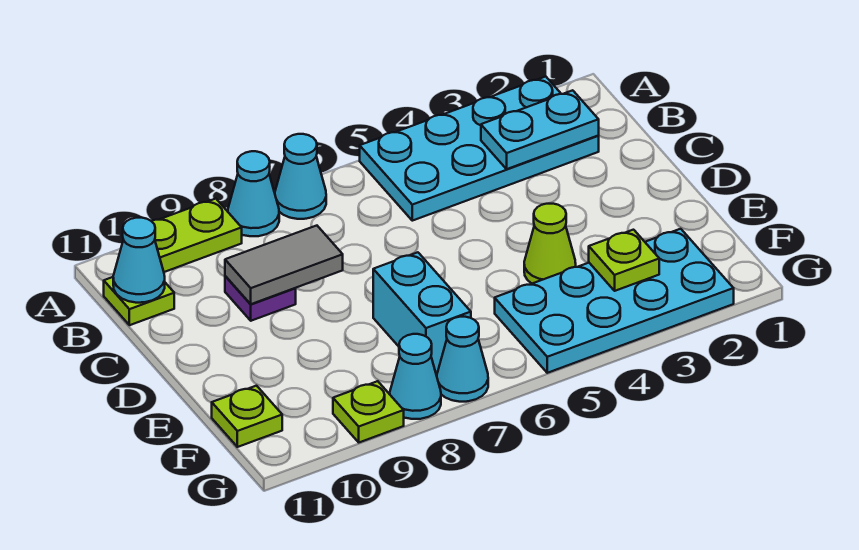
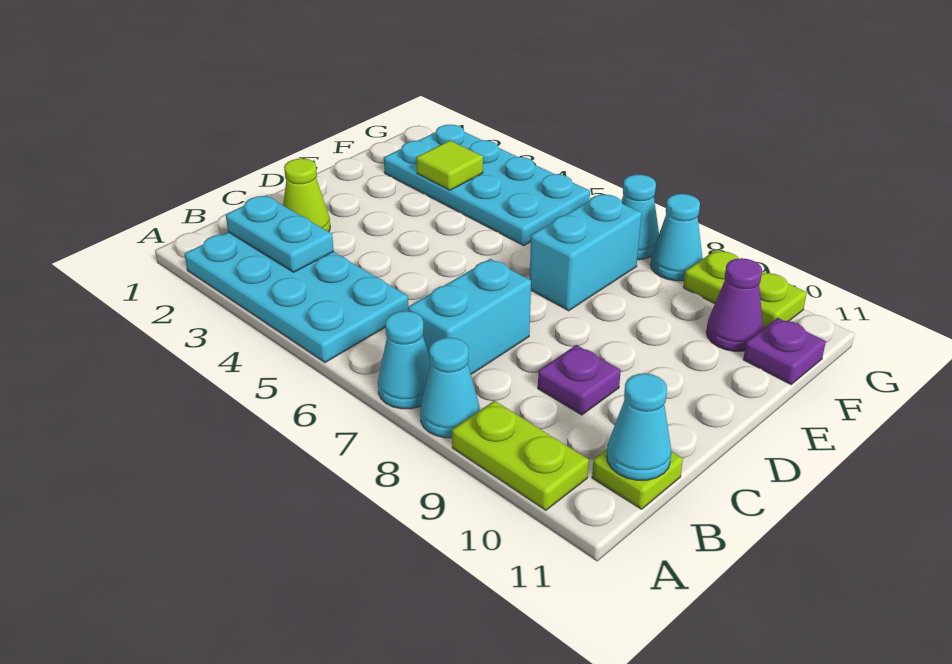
none -> cyan brick B7:C7 level 1
grey tile C8:C9 level 2 -> none
lime cone E4 level 1 -> lime cone C2 level 1
lime plate F3 level 2 -> lime tile F3 level 2
none -> purple cone F10 level 1
lime plate F11 level 1 -> purple plate F11 level 1
lime plate G9 level 1 -> lime plate G9:G10 level 1

